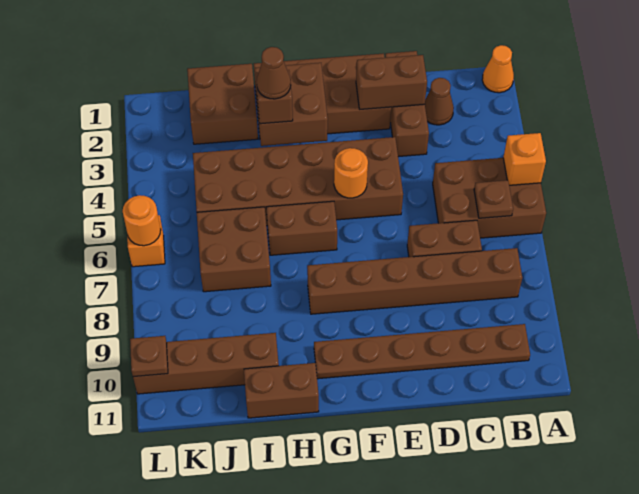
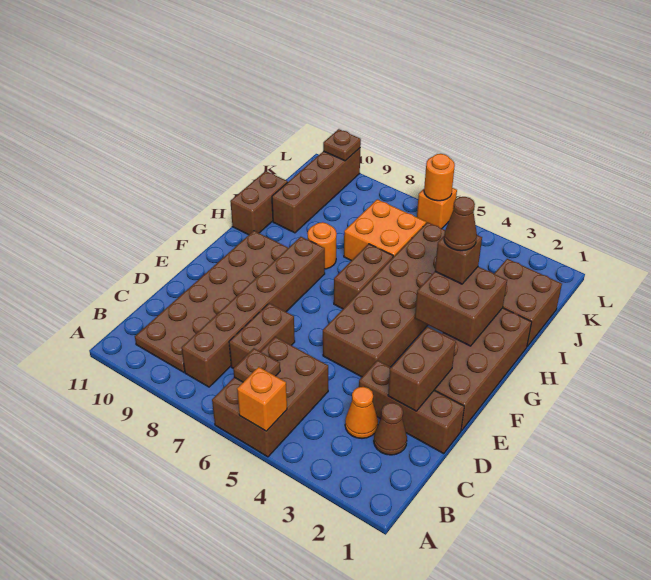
orange cone A1 level 1 -> orange cone C3 level 1
brown plate B10:G10 level 1 -> brown plate B9:G10 level 1
orange round brick F5 level 2 -> orange round brick H8 level 1
brown brick I6:J7 level 1 -> orange brick I6:J7 level 1

